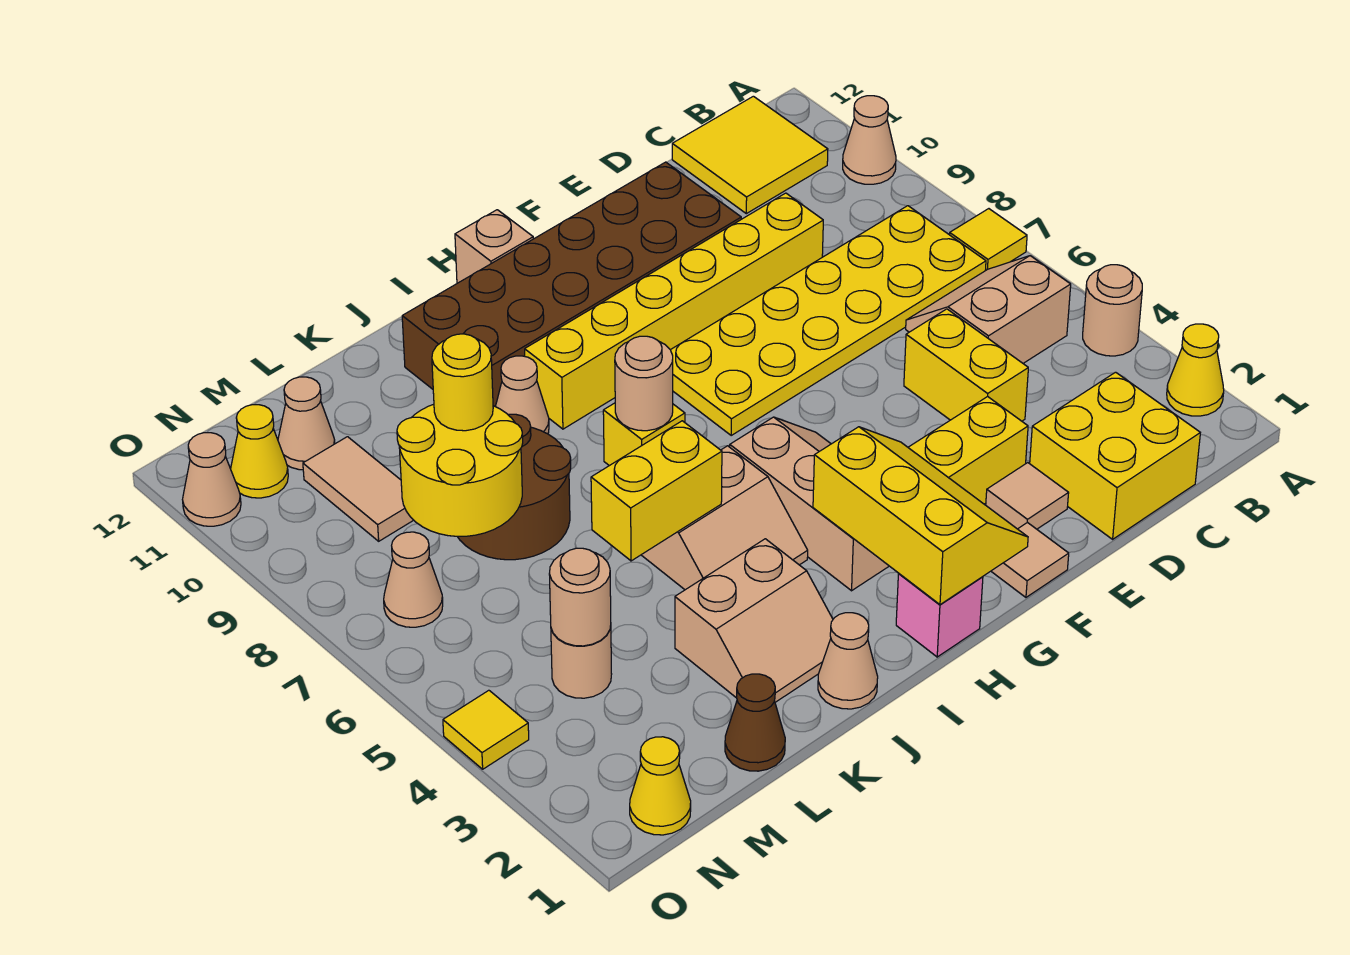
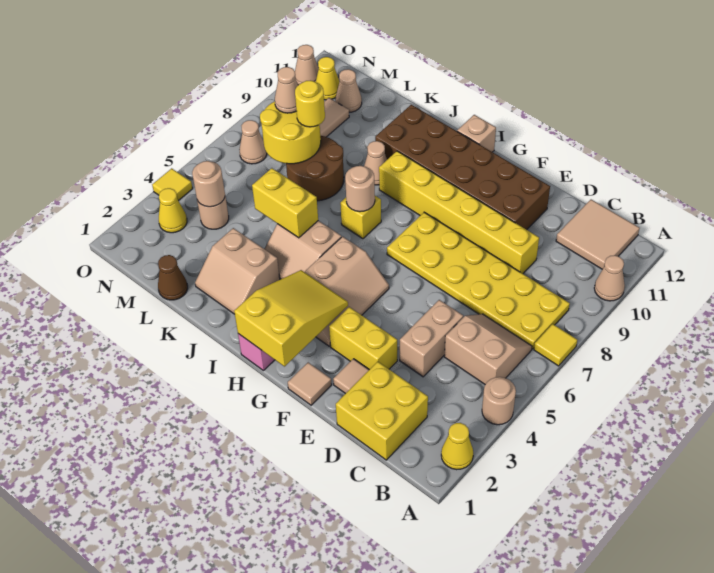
yellow tile B11:C12 level 1 -> tan tile B11:C12 level 1
yellow brick D4:D5 level 1 -> tan brick D4:D5 level 1
yellow slope G1:H3 level 2 top H -> yellow slope G1:H3 level 2 top 1
tan cone J1 level 1 -> tan cone M8 level 3
yellow cone N1 level 1 -> yellow cone N3 level 1

